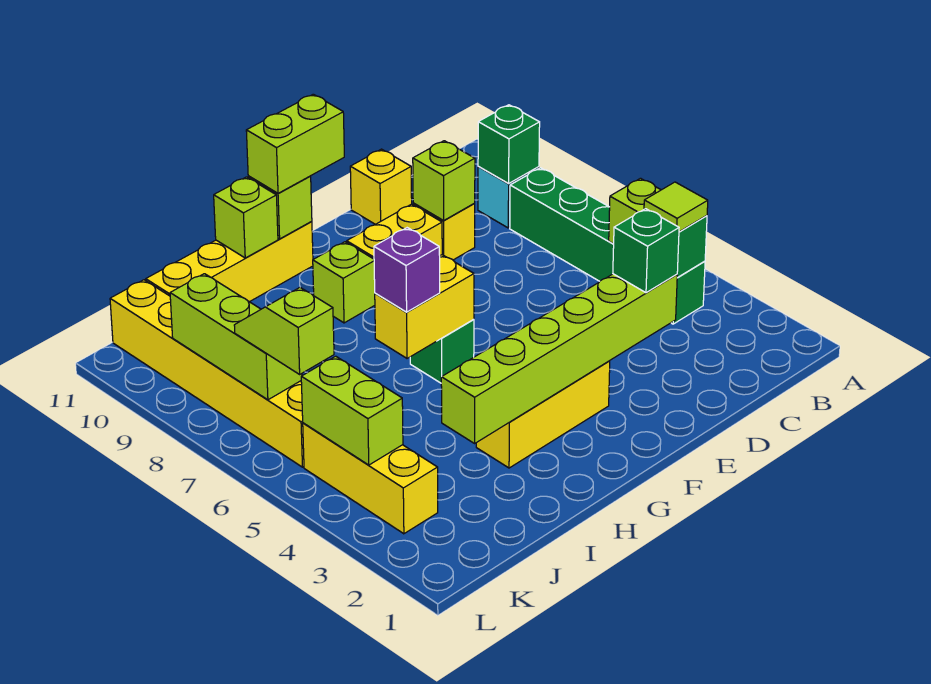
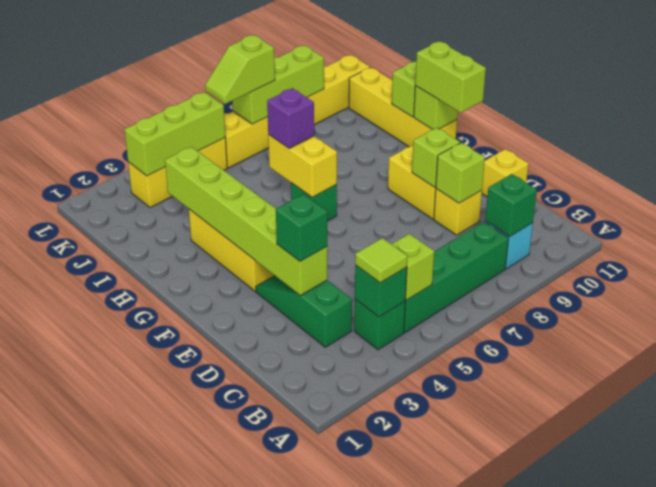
none -> green slope C3:E3 level 1 top C
lime brick G9 level 1 -> lime brick E9 level 2
lime brick K4:K5 level 2 -> lime brick K3:K5 level 2
lime slope K6:K7 level 3 top 6 -> lime slope K6:K7 level 3 top 7

